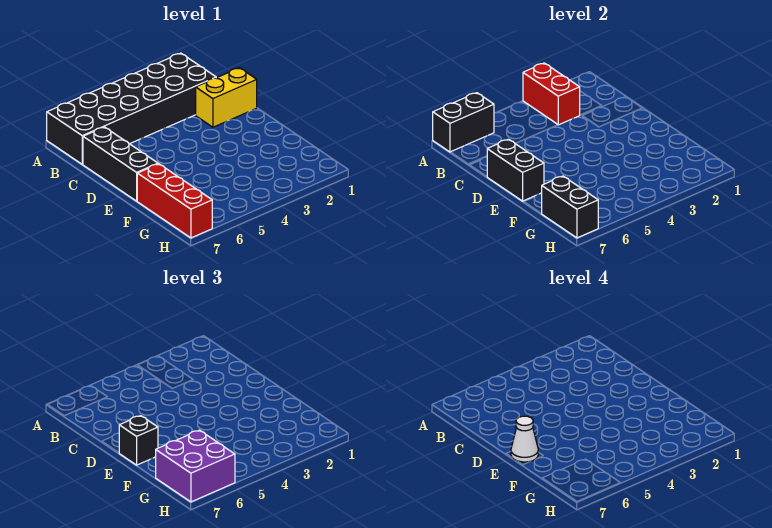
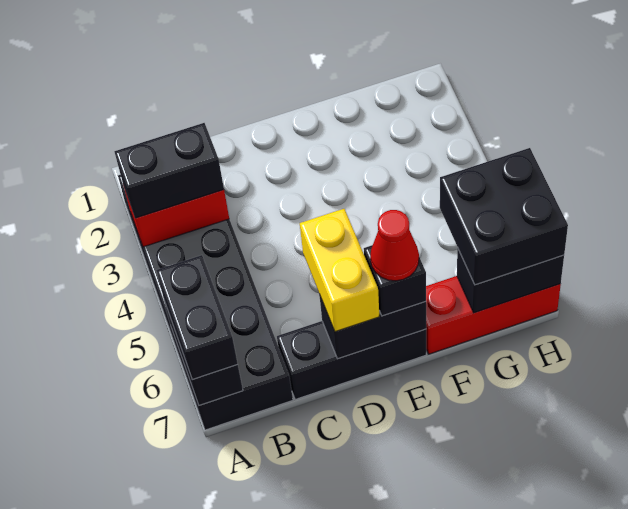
none -> black brick A3:B3 level 3
none -> black brick A6:A7 level 3
yellow brick C1:C2 level 1 -> yellow brick D6:D7 level 3
white cone E7 level 4 -> red cone E7 level 4
purple brick G6:H7 level 3 -> black brick G6:H7 level 3

